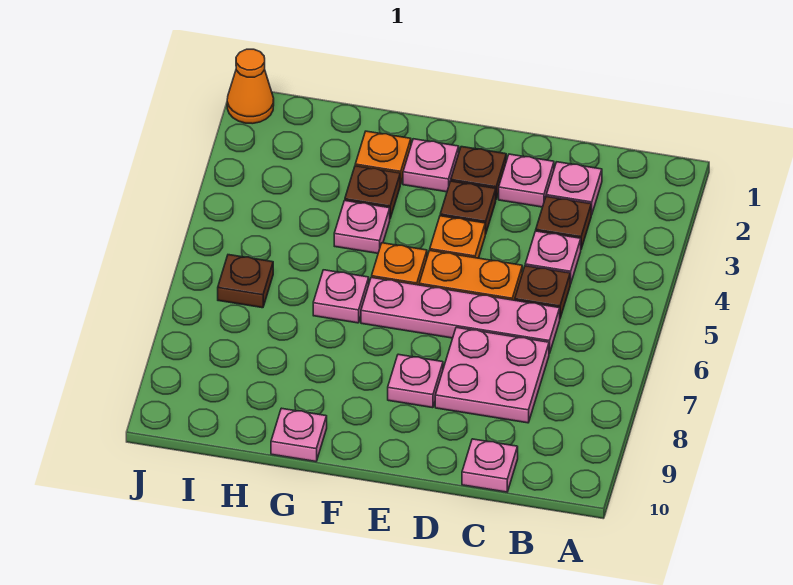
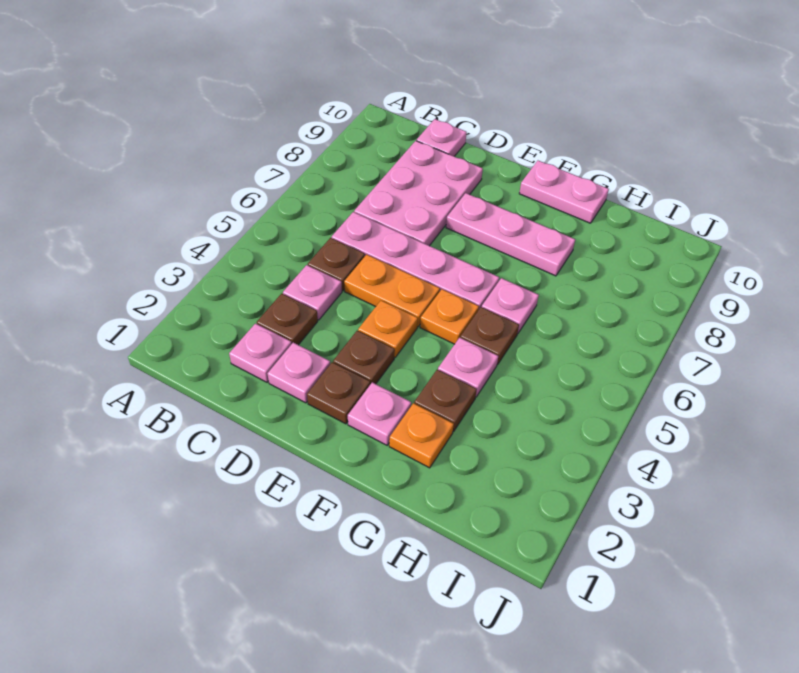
pink plate C7:D8 level 1 -> pink plate C7:D9 level 1
pink plate E8 level 1 -> pink plate E8:G8 level 1
pink plate G10 level 1 -> pink plate F10:G10 level 1
brown plate I6 level 1 -> brown plate G5 level 1
orange cone J1 level 1 -> none

